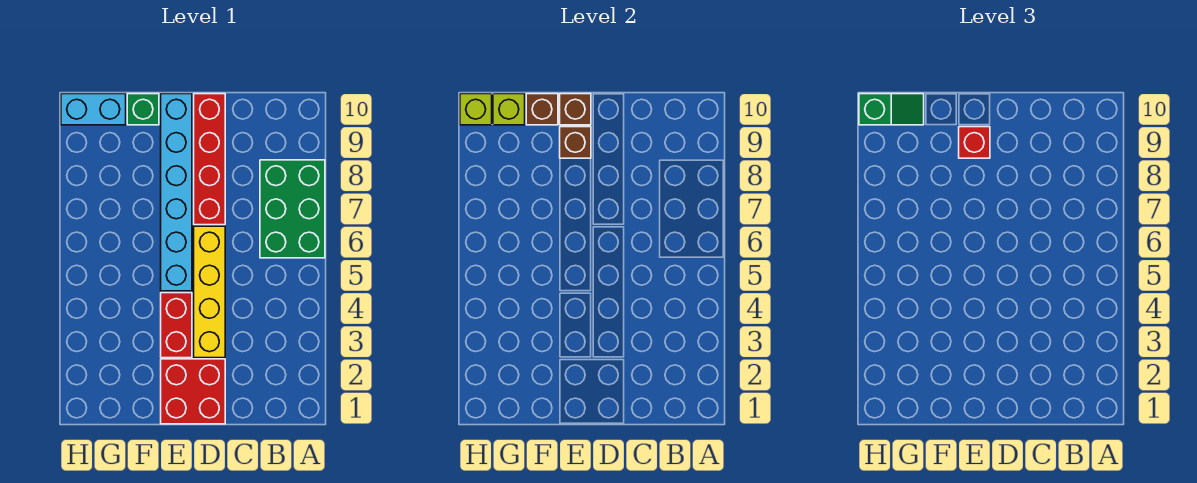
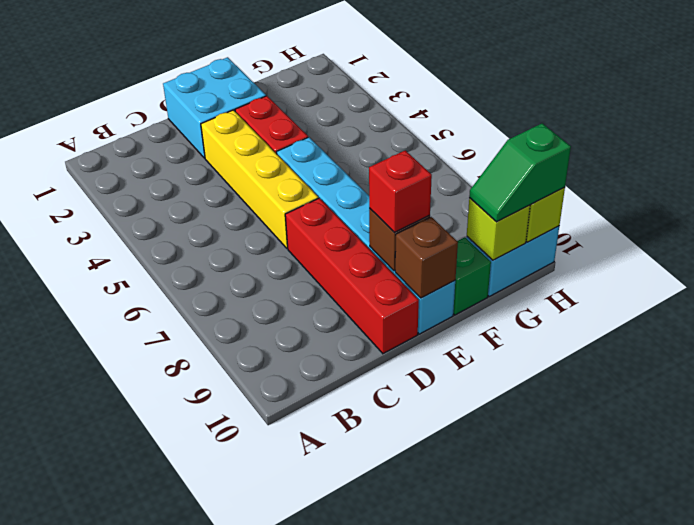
green brick A6:B8 level 1 -> none
red brick D1:E2 level 1 -> cyan brick D1:E2 level 1
brown brick F10 level 2 -> none

